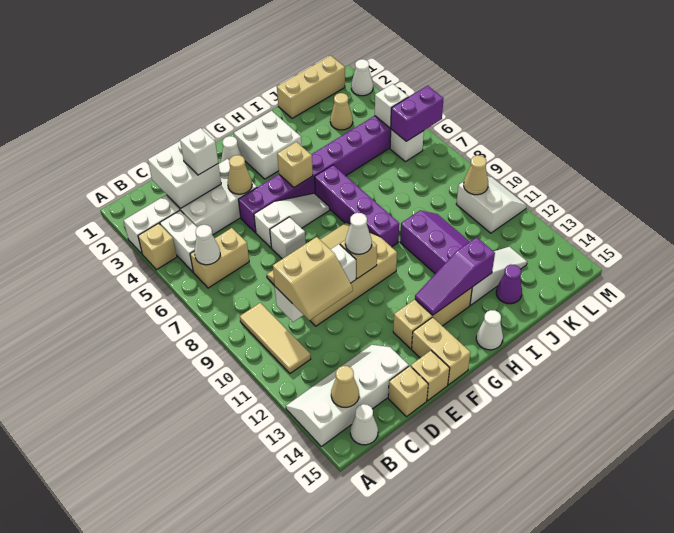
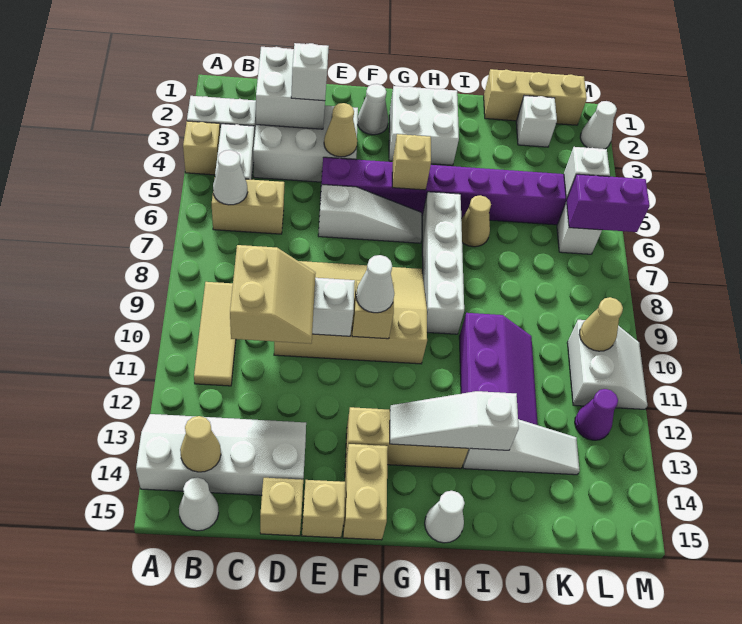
tan slope C10:D11 level 3 top 10 -> tan slope C10:D11 level 3 top C
white brick E7 level 1 -> white brick K2 level 1
purple slope G13:I13 level 2 top I -> white slope G13:I13 level 2 top I
purple brick H6:H9 level 1 -> white brick H6:H9 level 1
purple cone J14 level 1 -> purple cone L12 level 1
tan cone K3 level 1 -> tan cone I6 level 1

